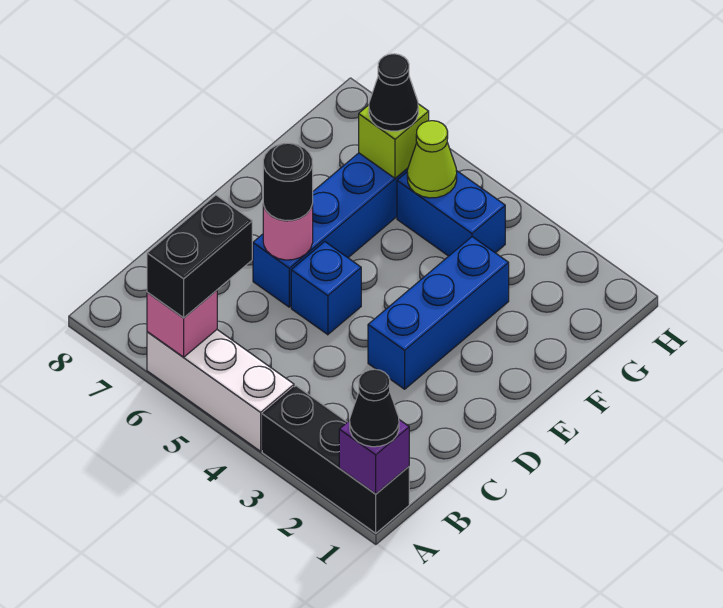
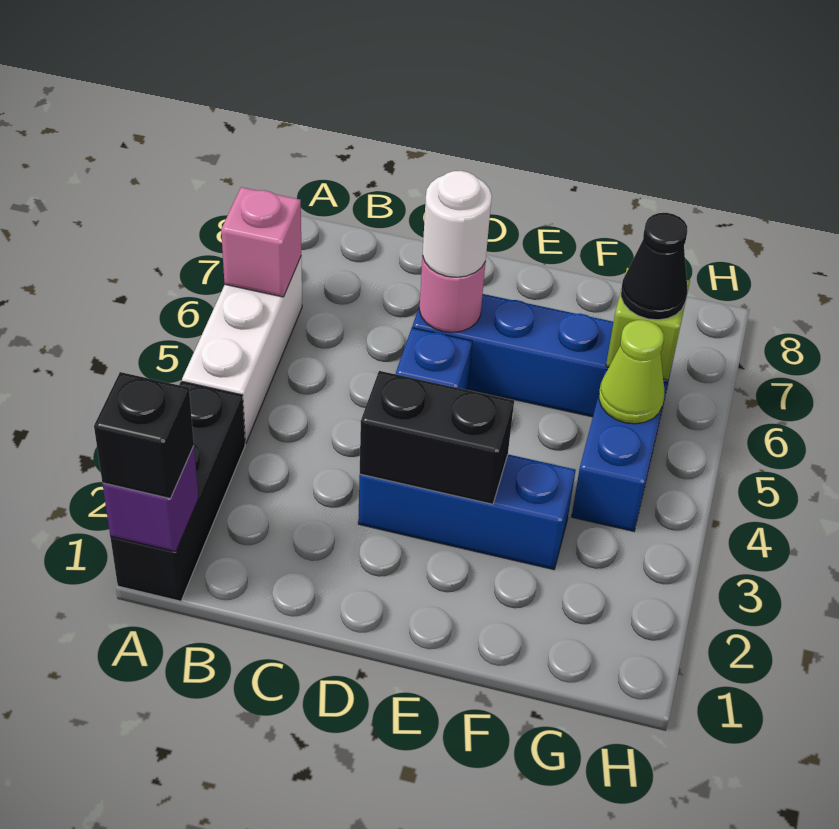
black cone A1 level 3 -> black brick A1 level 3
black brick A6:B6 level 3 -> black brick D3:E3 level 2
black round brick D6 level 3 -> white round brick D6 level 3

